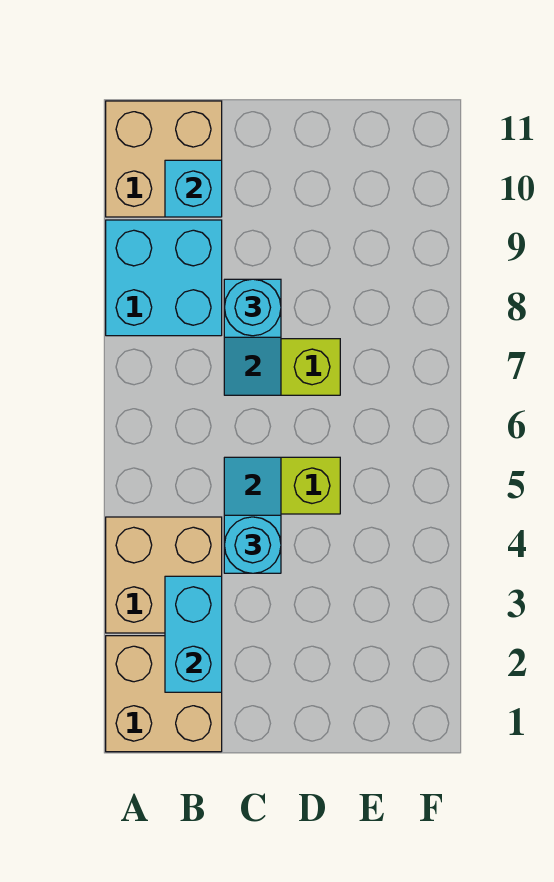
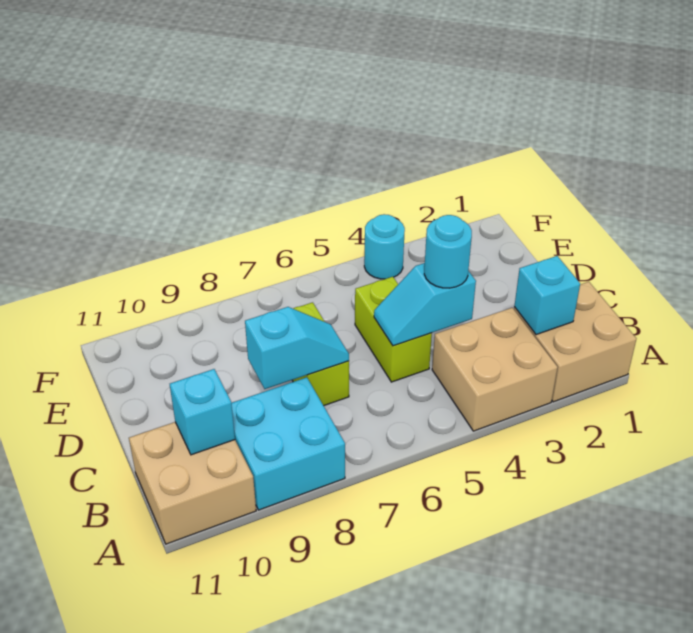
cyan brick B2:B3 level 2 -> cyan brick B2 level 2
cyan round brick C8 level 3 -> cyan round brick F4 level 1

